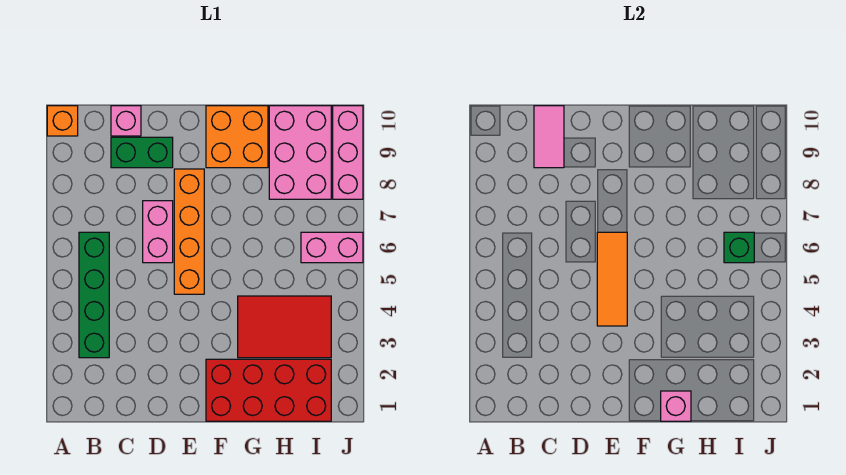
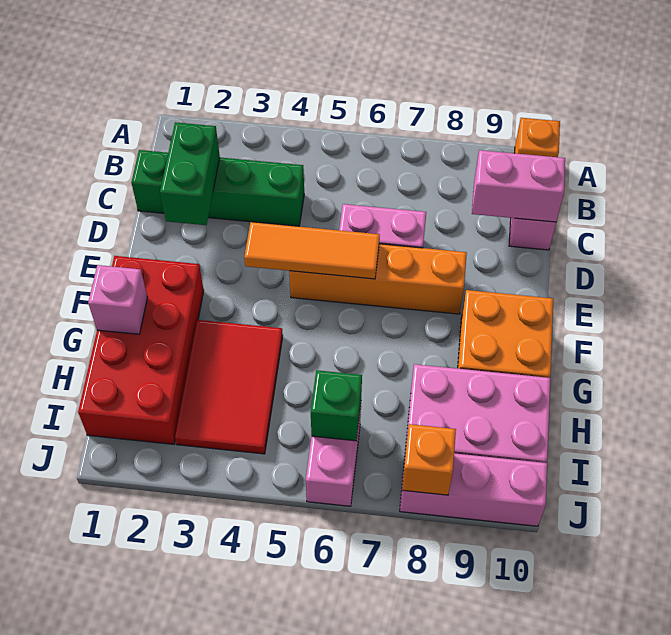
green brick B3:B6 level 1 -> green brick C1:C4 level 1
green brick C9:D9 level 1 -> green brick C2:D2 level 2
pink tile C9:C10 level 2 -> pink brick C9:C10 level 2
none -> orange brick J8 level 2

